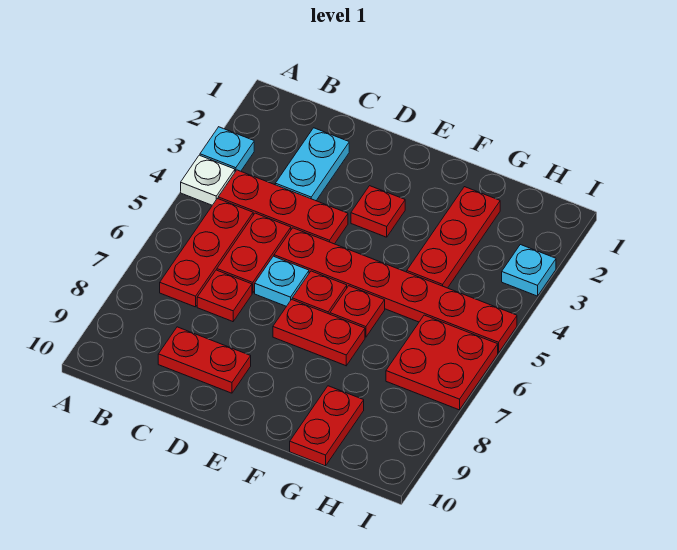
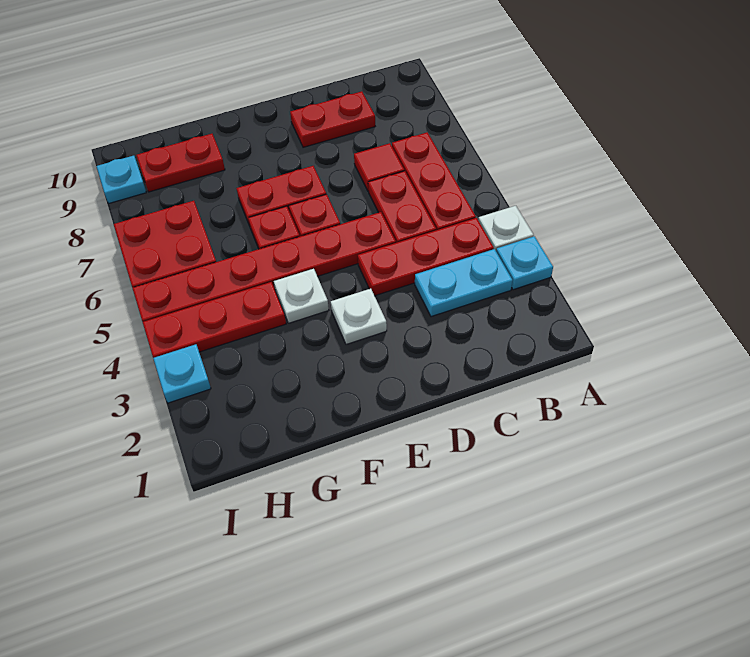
cyan plate C2:C3 level 1 -> cyan plate B3:C3 level 1
red plate C7 level 1 -> red tile C7 level 1
cyan plate D6 level 1 -> cyan plate I9 level 1
red plate E3 level 1 -> white plate E3 level 1
none -> white plate F4 level 1
red plate G2:G4 level 1 -> red plate G4:I4 level 1
red plate G9:G10 level 1 -> red plate G9:H9 level 1

